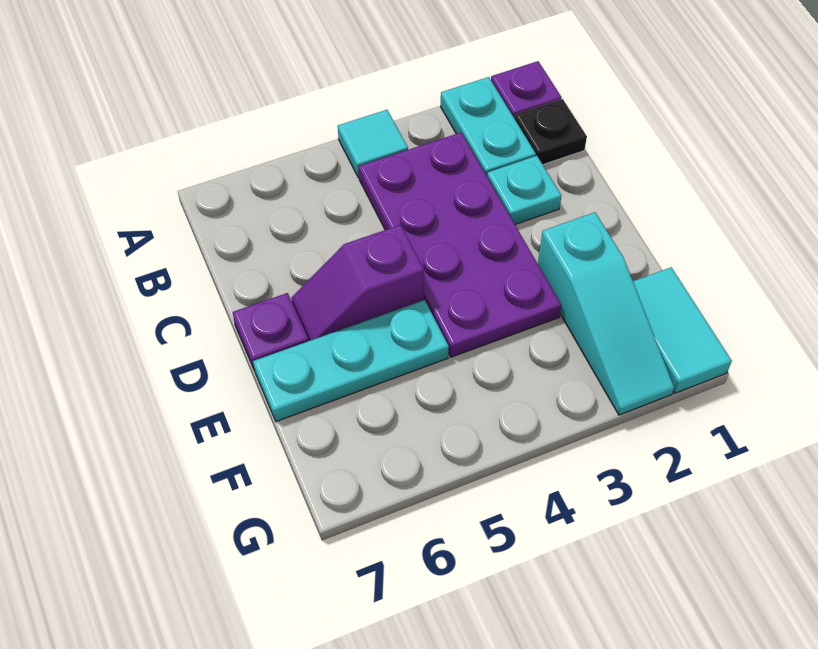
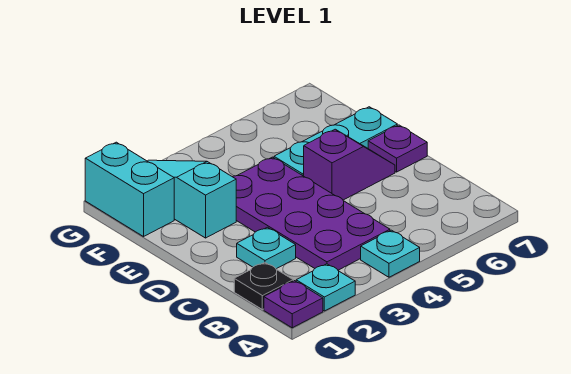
cyan plate A2:B2 level 1 -> cyan plate A2 level 1
cyan tile A4 level 1 -> cyan plate A4 level 1
cyan tile F1:G1 level 1 -> cyan brick F1:G1 level 1

